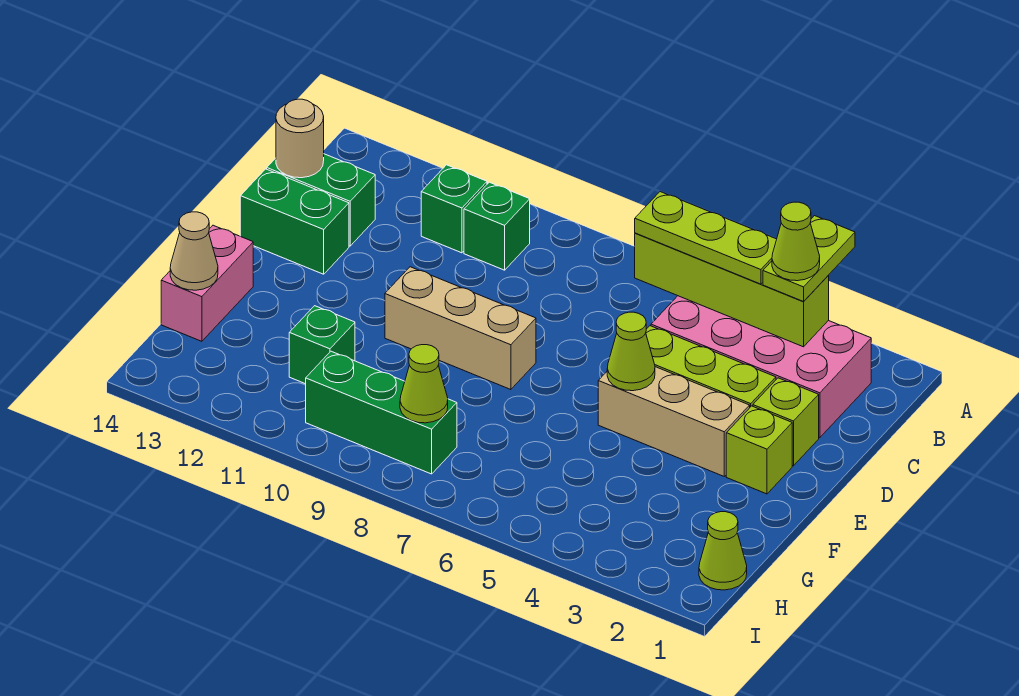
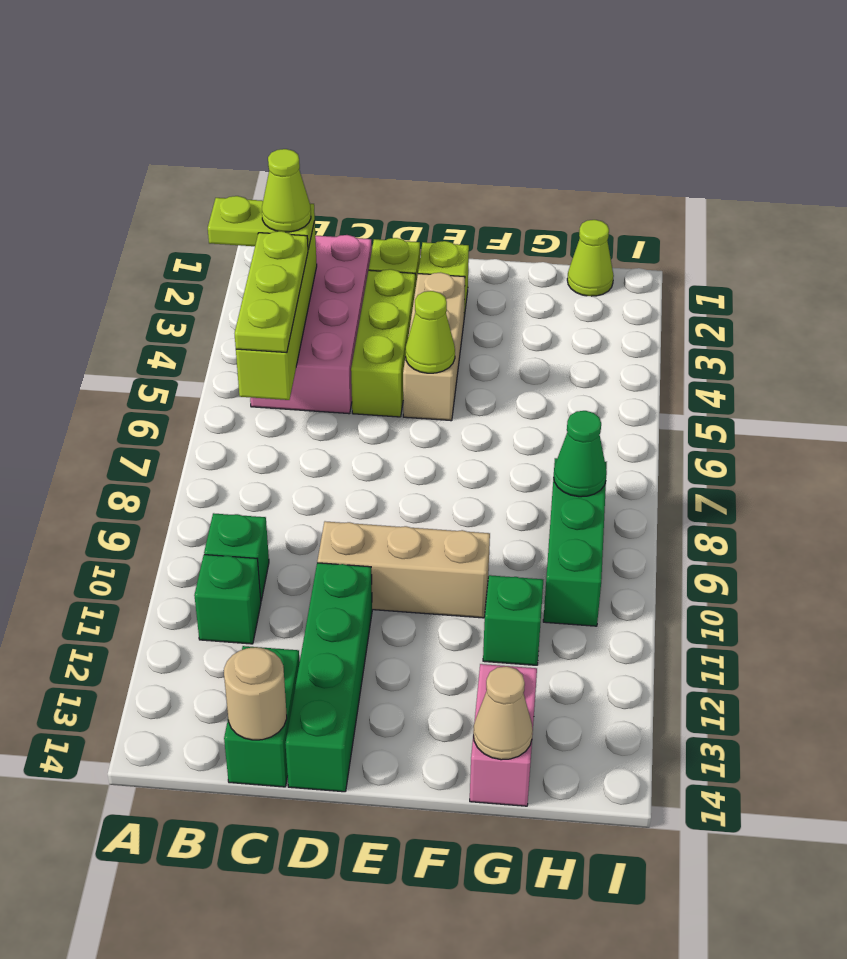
green brick D13:D14 level 1 -> green brick D11:D14 level 1
tan brick E8:E10 level 1 -> tan brick D10:F10 level 1
pink brick F14:G14 level 1 -> pink brick G13:G14 level 1
lime cone H8 level 2 -> green cone H8 level 2

